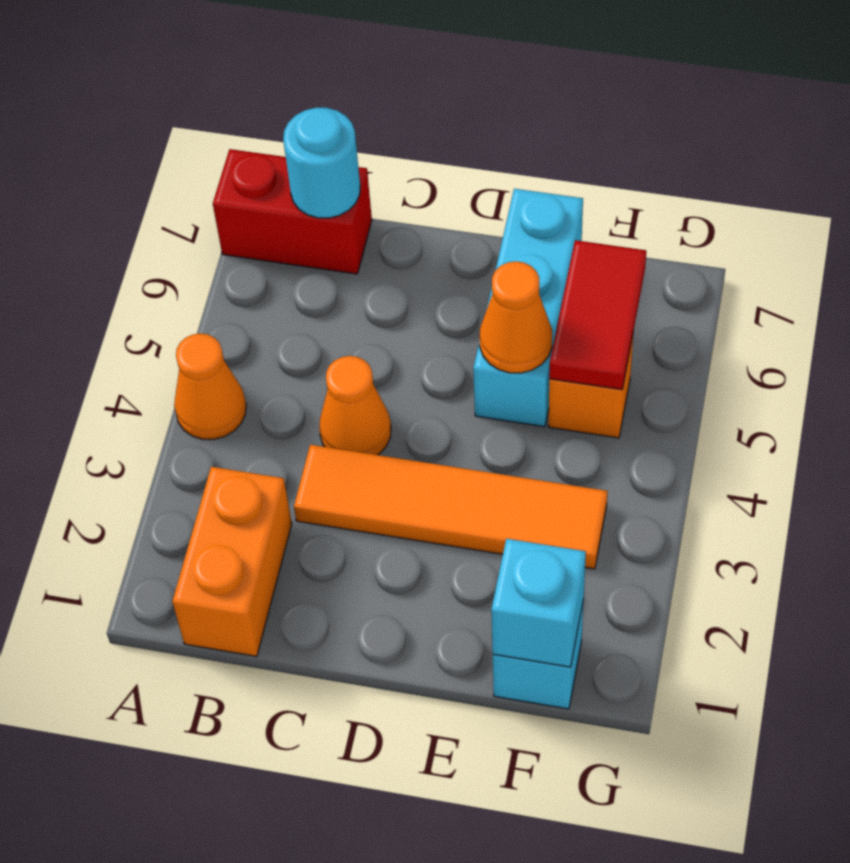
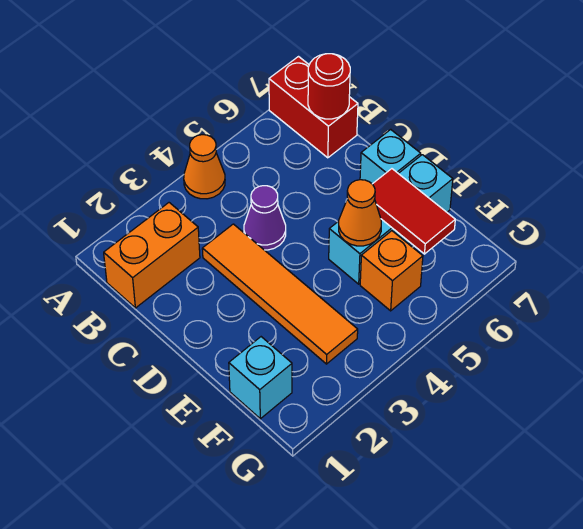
cyan round brick B7 level 2 -> red round brick B7 level 2
orange cone C4 level 1 -> purple cone C4 level 1
cyan brick F1 level 2 -> cyan brick D7 level 1
red tile F5:F6 level 2 -> red tile E6:F6 level 2

